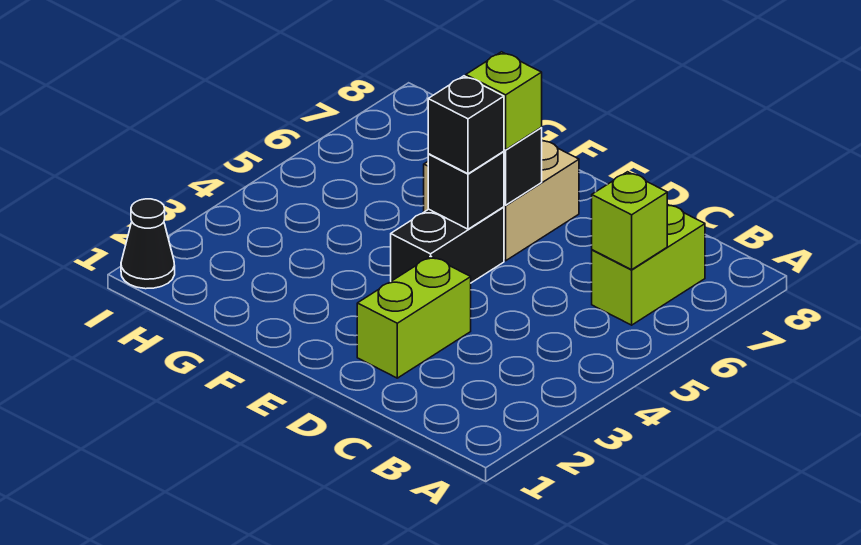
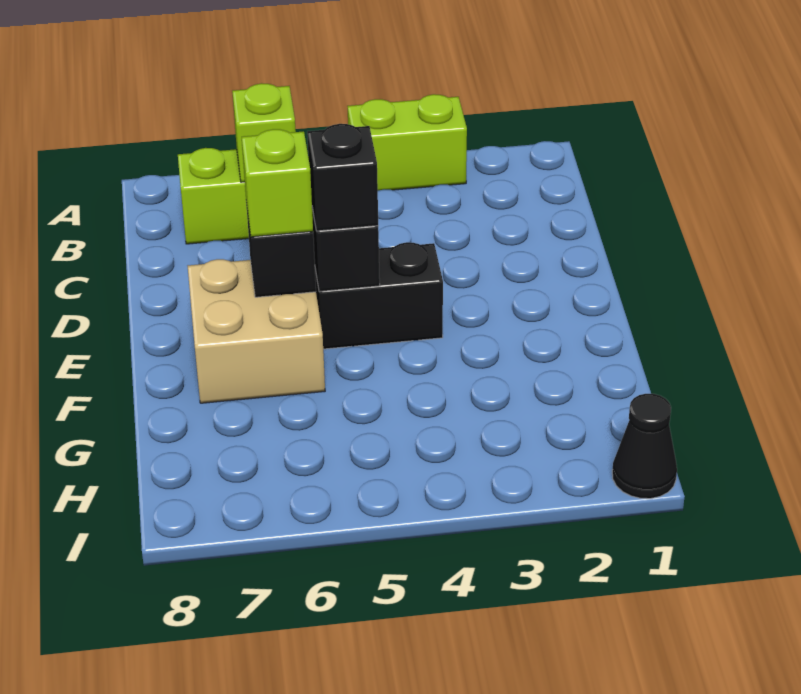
lime brick D2:D3 level 1 -> lime brick A3:A4 level 1

